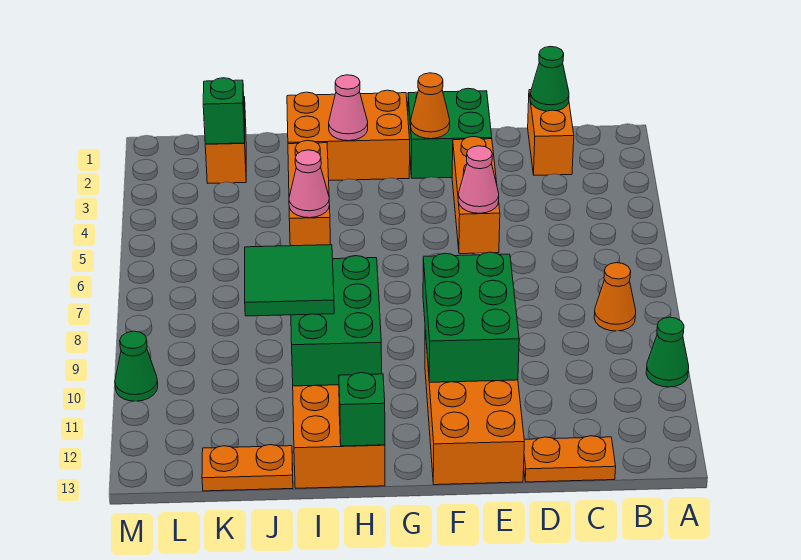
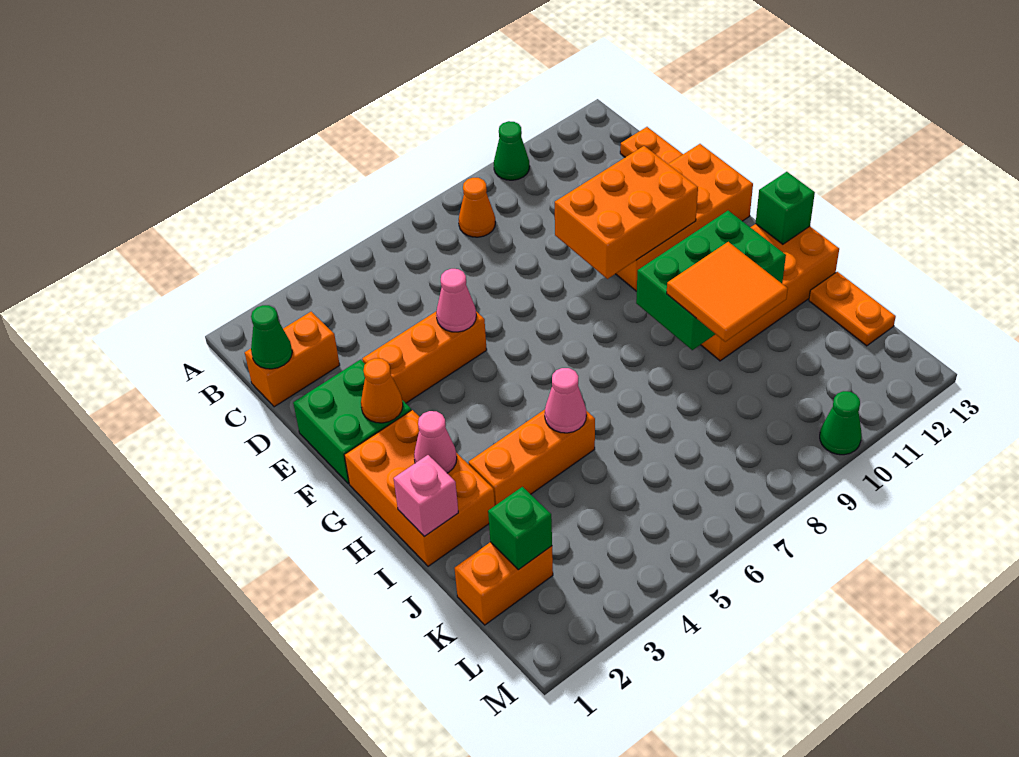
green brick E9:F11 level 2 -> orange brick E9:F11 level 2
none -> pink brick I1 level 2
green tile I9:J10 level 3 -> orange tile I9:J10 level 3

